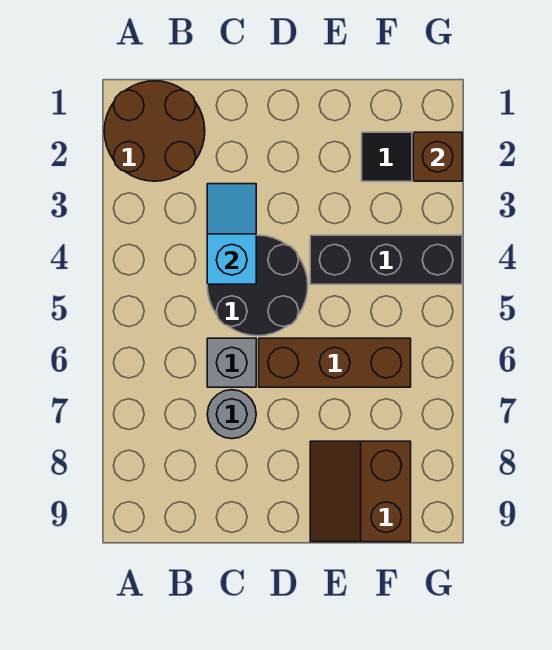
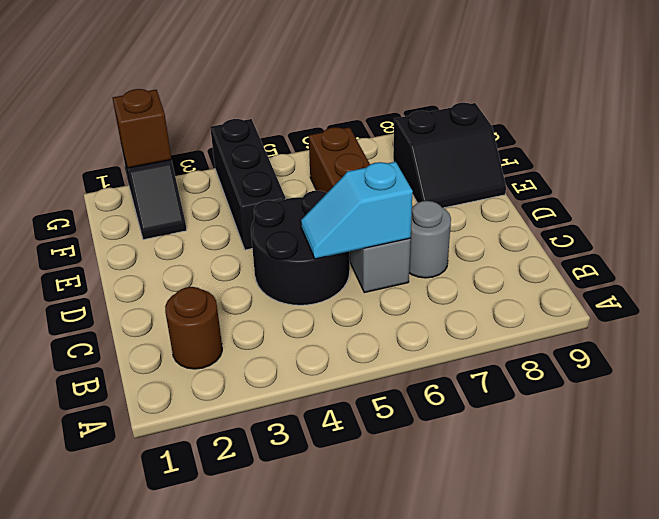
brown round brick A1:B2 level 1 -> brown round brick B2 level 1
cyan slope C3:C4 level 2 top 4 -> cyan slope C5:C6 level 2 top 6
brown slope E8:F9 level 1 top F -> black slope E8:F9 level 1 top F

